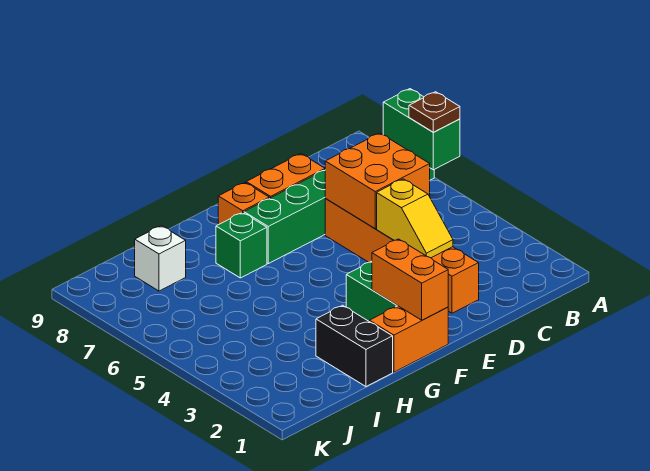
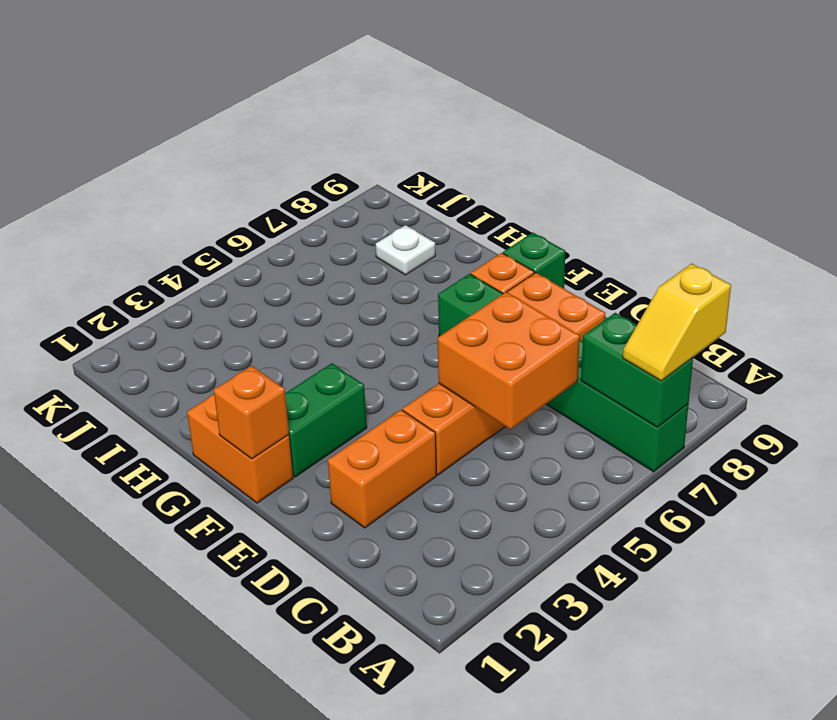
green brick A6:A7 level 2 -> green brick A7:B7 level 2
brown plate A6 level 3 -> none
yellow slope D3:D4 level 2 top 4 -> yellow slope A7:A8 level 3 top 8
orange brick F1:F2 level 2 -> orange brick F1 level 2
green brick G7 level 1 -> green brick F9 level 1
black brick H1:H2 level 1 -> none
white brick I8 level 1 -> white plate I8 level 1

